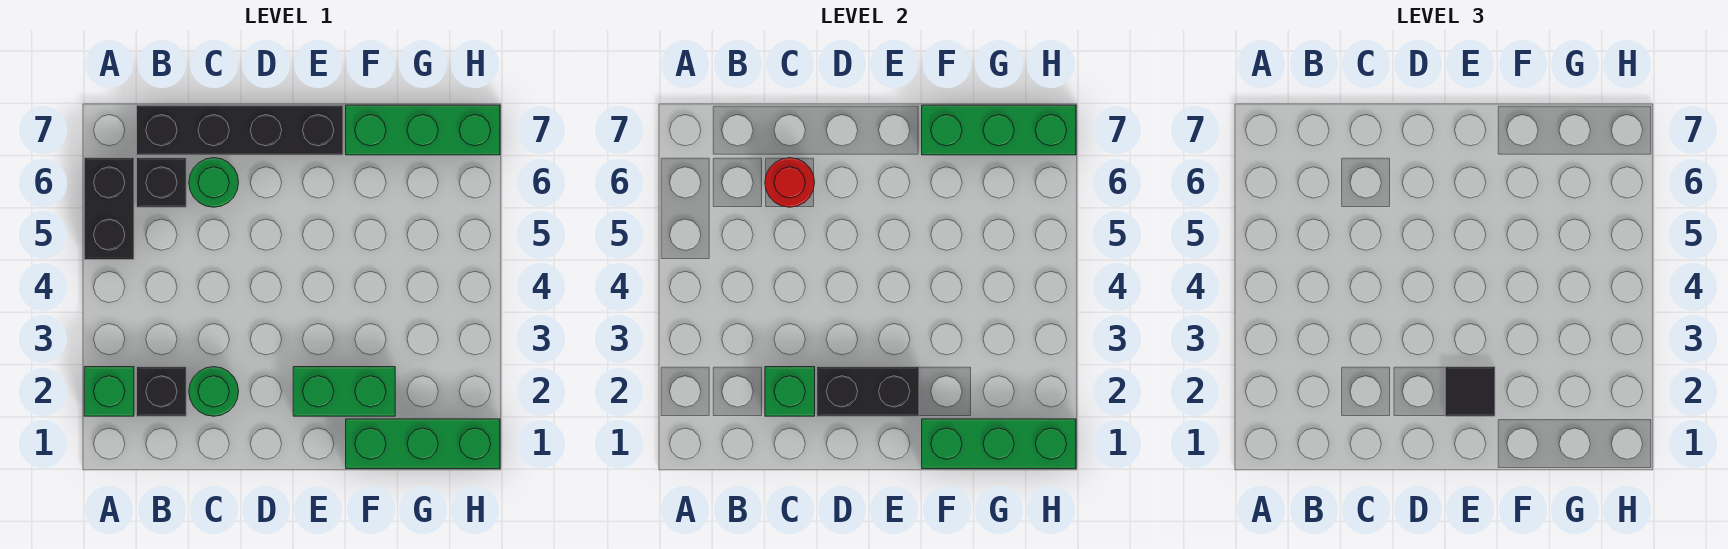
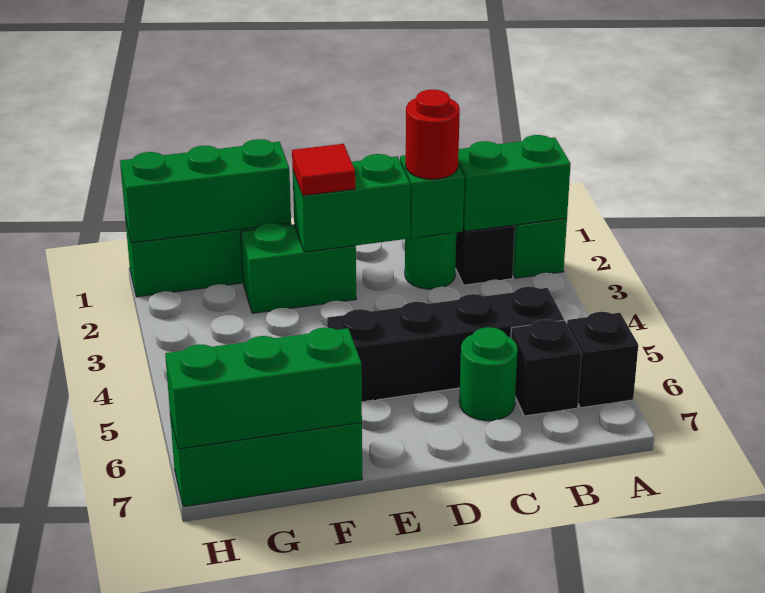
none -> green brick A2:B2 level 2
black brick A5:A6 level 1 -> black brick A6 level 1
black brick B7:E7 level 1 -> black brick B5:E5 level 1
red round brick C6 level 2 -> red round brick C2 level 3
black brick D2:E2 level 2 -> green brick D2:E2 level 2
black tile E2 level 3 -> red tile E2 level 3

